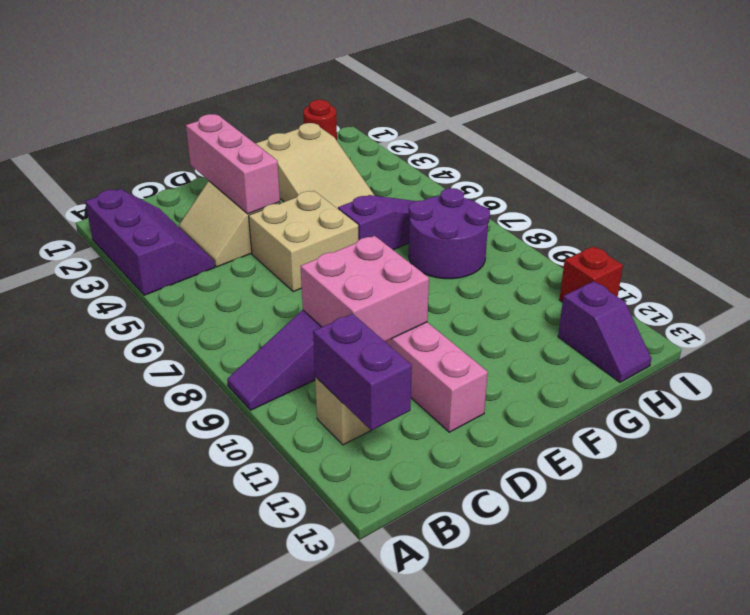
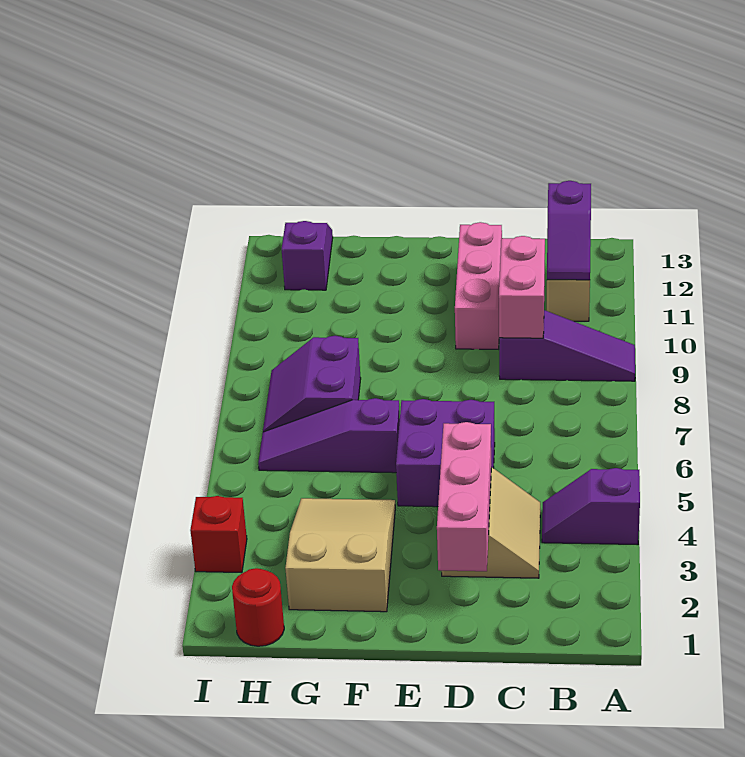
purple slope A2:B4 level 1 top A -> purple slope A4:B4 level 1 top A
purple brick B11:B12 level 2 -> purple slope B11:B12 level 2 top 12
pink brick C9:D10 level 2 -> pink brick C9:C10 level 2
tan brick D5:E6 level 1 -> purple brick D5:E6 level 1
purple round brick G7:H8 level 1 -> purple slope G7:H8 level 1 top G
red brick I11 level 1 -> red brick I3 level 1

